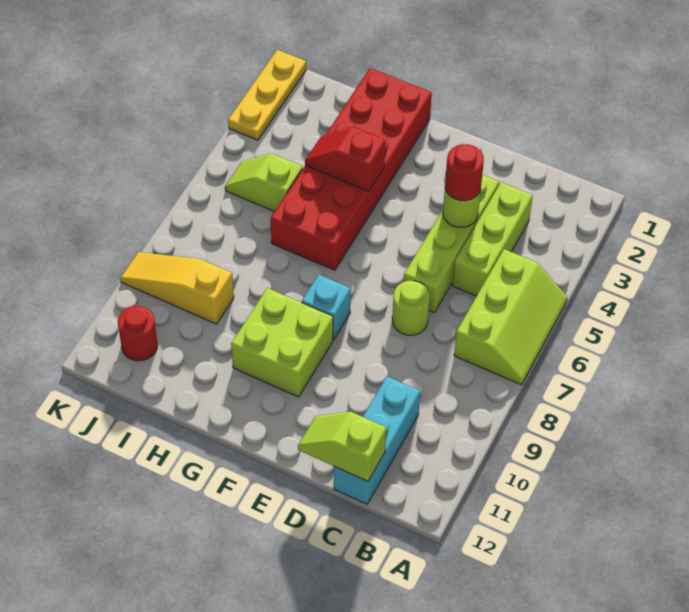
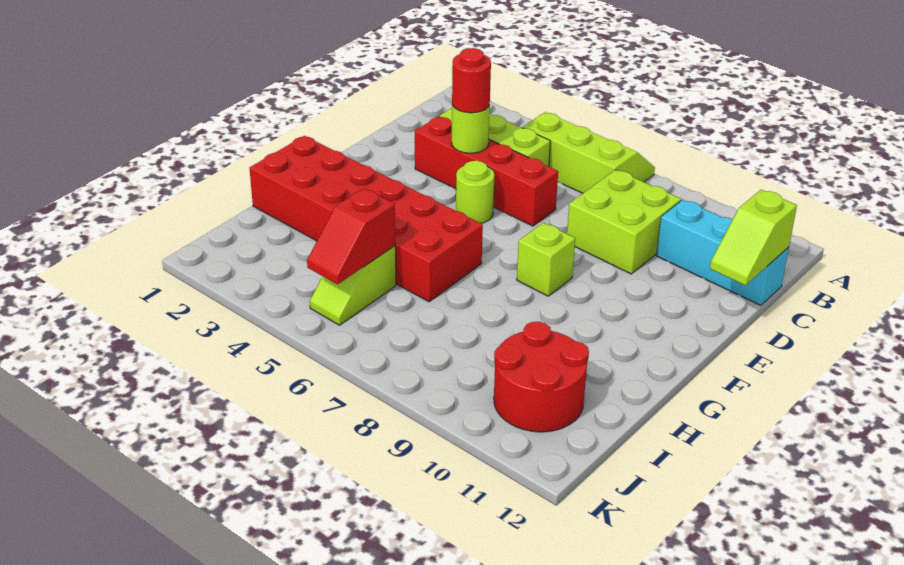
lime brick D3:D6 level 1 -> red brick D3:D6 level 1
lime round brick D7 level 1 -> lime round brick E5 level 1
cyan brick F8 level 1 -> lime brick F8 level 1
lime brick F9:G10 level 1 -> lime brick C8:D9 level 1
red slope G4:H4 level 2 top G -> red slope I5:J5 level 2 top I
yellow slope I9:K9 level 1 top I -> none
red round brick J11 level 1 -> red round brick I10:J11 level 1
yellow plate K1:K3 level 1 -> none

